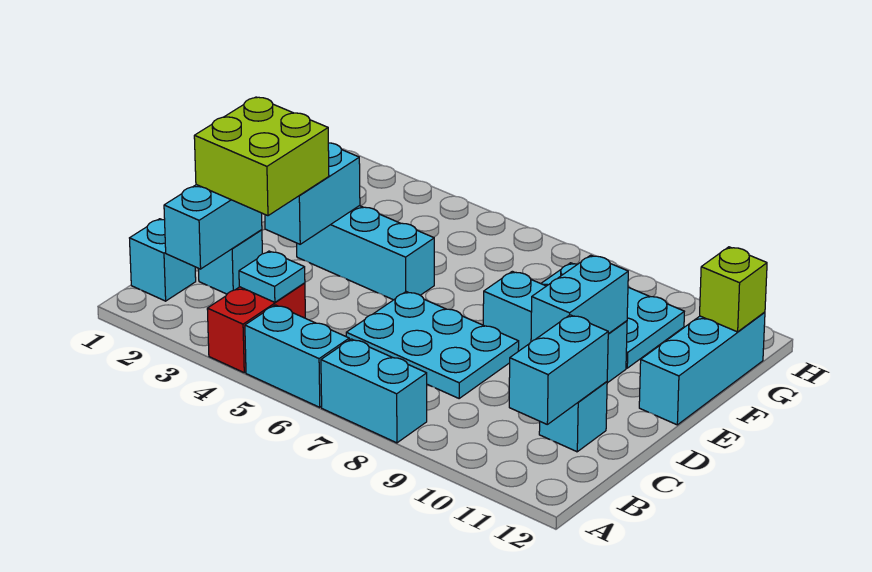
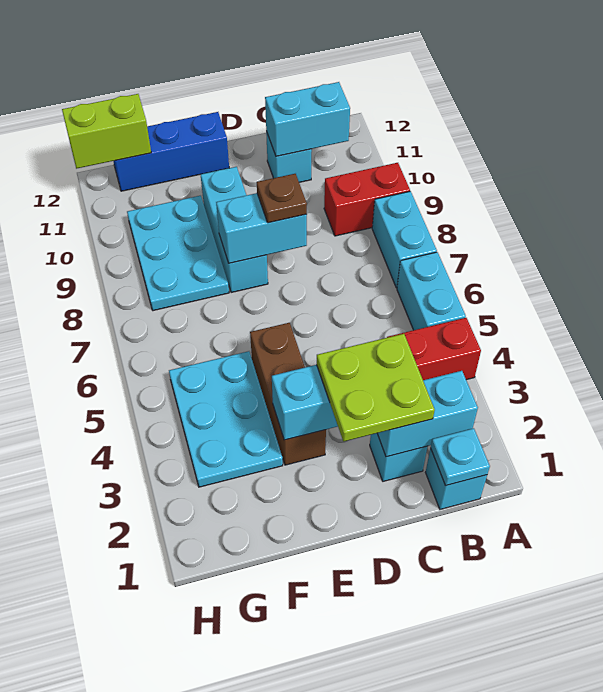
none -> red brick A9:B9 level 1
cyan plate B4 level 2 -> cyan plate B1 level 2
lime brick C2:D3 level 3 -> lime plate C2:D3 level 3
cyan plate C6:D8 level 1 -> cyan plate F3:G5 level 1
none -> brown plate D8 level 3
cyan brick D10:E10 level 2 -> cyan brick D8:E8 level 2
cyan brick E3:E5 level 1 -> brown brick E3:E5 level 1
cyan brick E12:G12 level 1 -> blue brick E12:G12 level 1
lime brick G12 level 2 -> lime brick G12:H12 level 2

